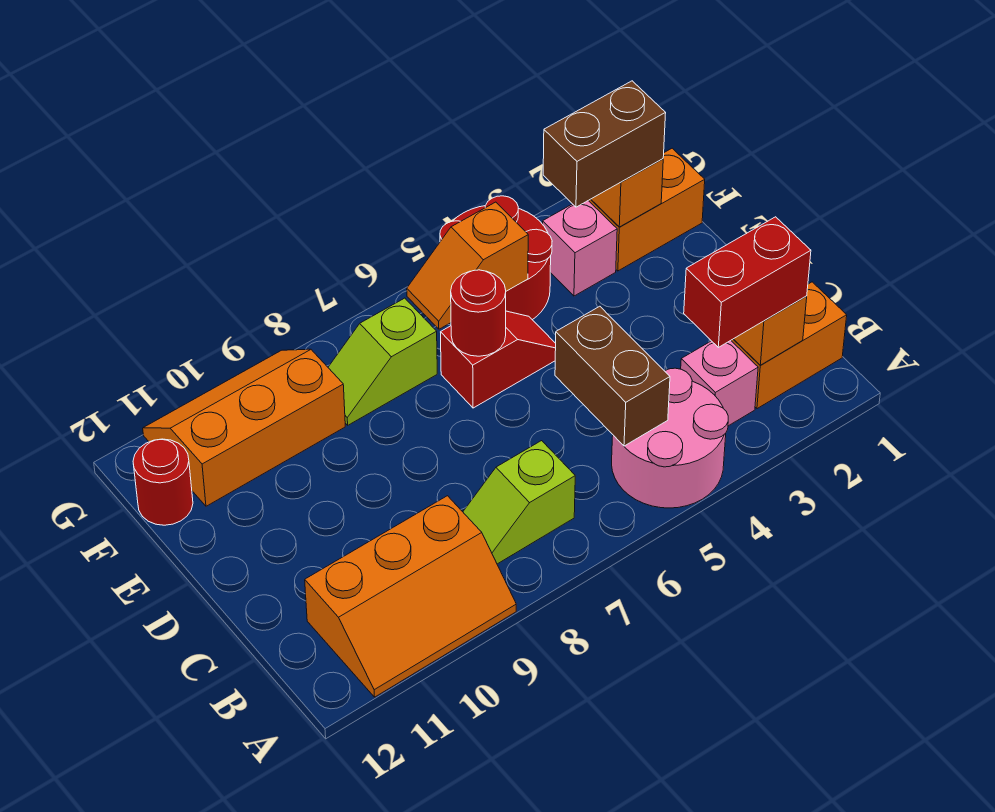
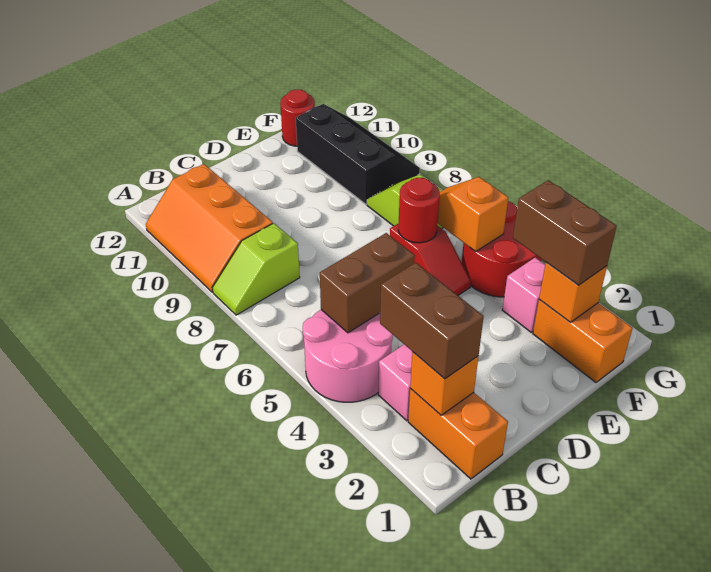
red brick B2:B3 level 3 -> brown brick B2:B3 level 3
lime slope B7:B8 level 1 top 7 -> lime slope A8:B8 level 1 top B
orange slope F9:G11 level 1 top F -> black slope F9:G11 level 1 top F

